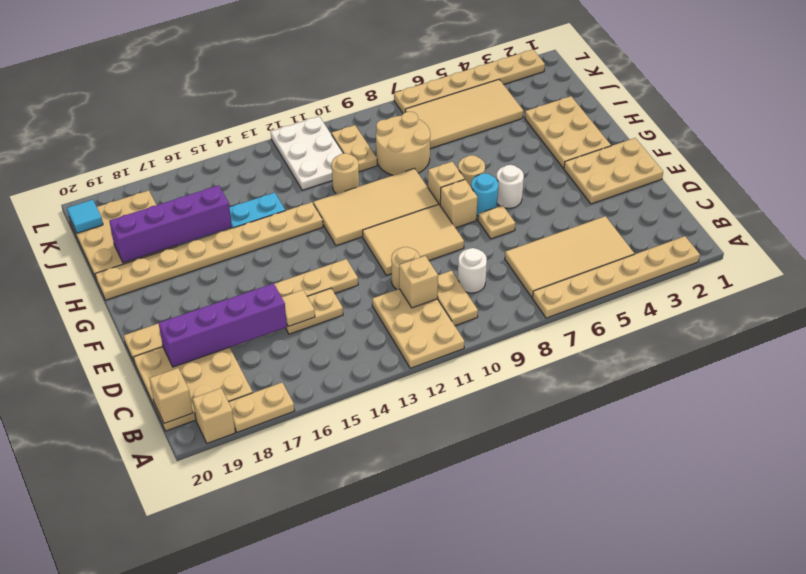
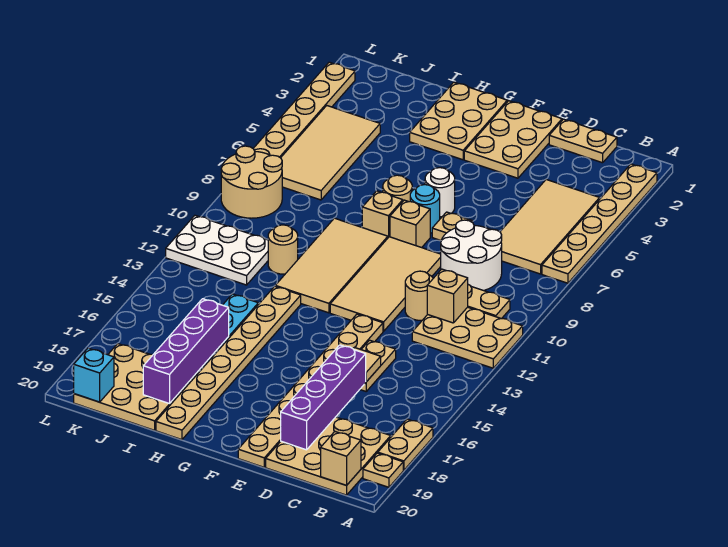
tan brick A19 level 1 -> tan plate A19 level 1
white round brick C9 level 1 -> white round brick C8:D9 level 1
tan tile E9:F11 level 1 -> tan tile E9:F12 level 1
tan plate G2:I3 level 1 -> tan plate G1:H3 level 1
tan round brick I8:J9 level 1 -> tan round brick K8:L9 level 1
tan plate J10:K10 level 1 -> tan plate C1:D1 level 1
cyan tile K20 level 2 -> cyan brick K20 level 2

